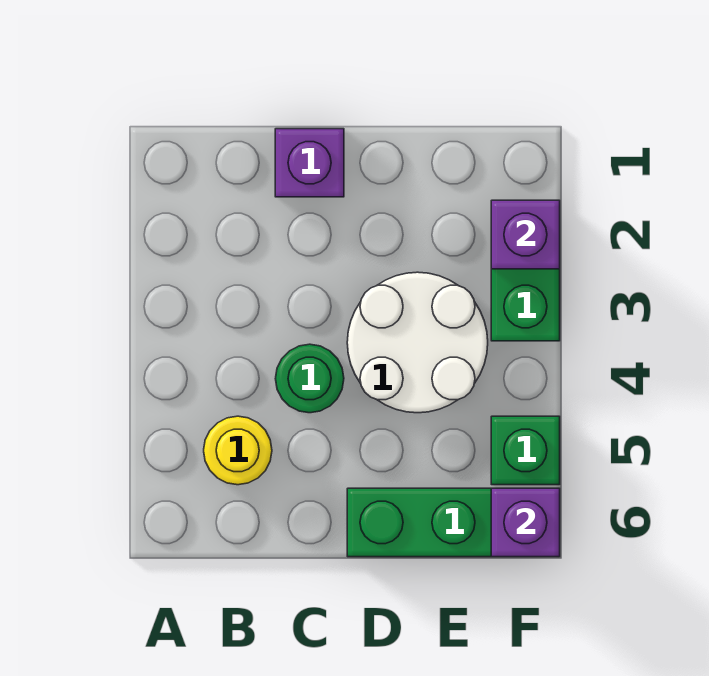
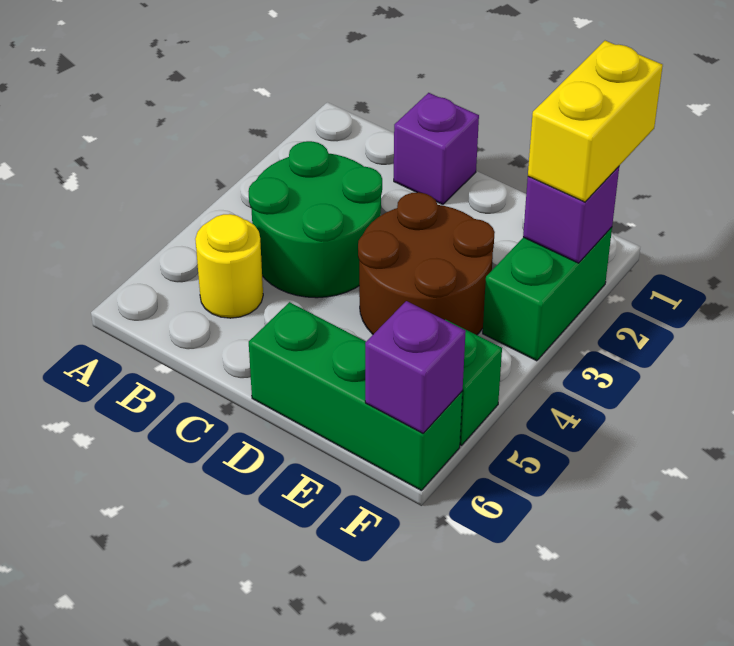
green round brick C4 level 1 -> green round brick B3:C4 level 1
white round brick D3:E4 level 1 -> brown round brick D3:E4 level 1
none -> yellow brick F1:F2 level 3

